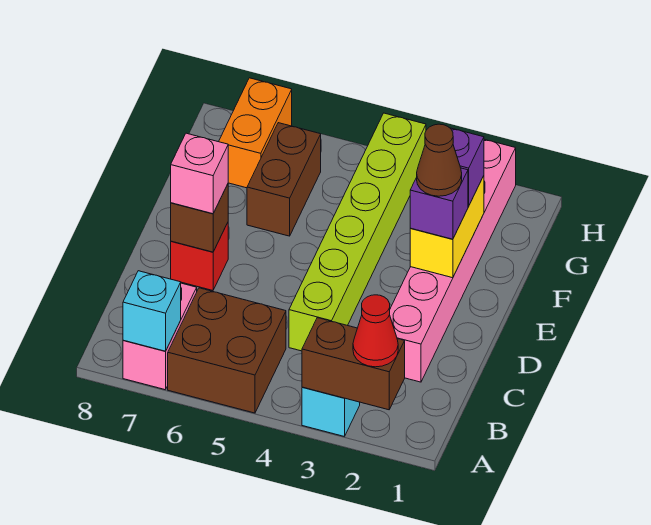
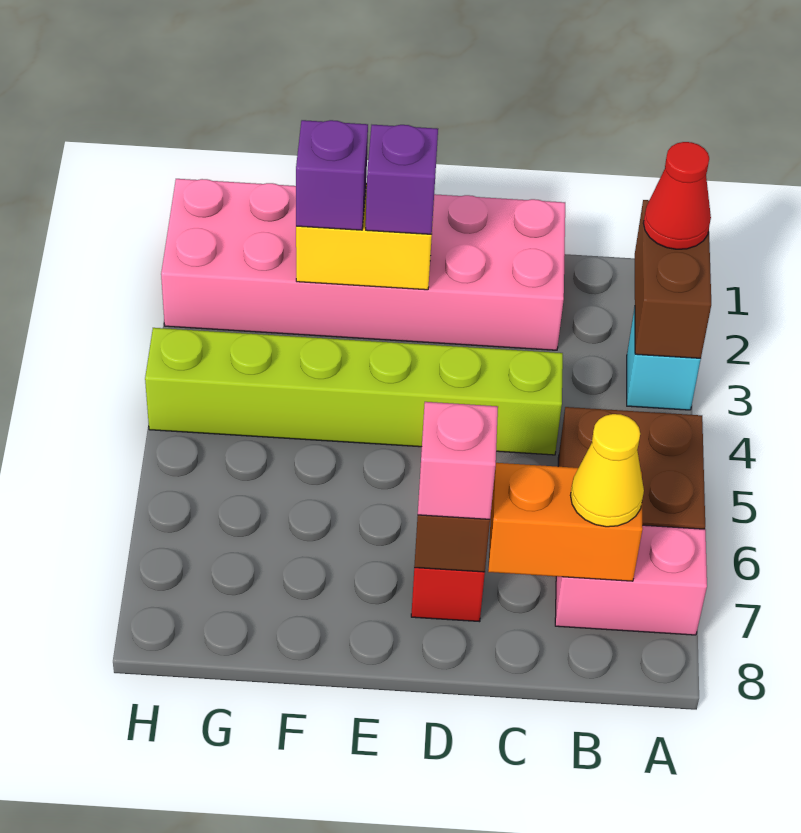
cyan brick A7 level 2 -> none
none -> yellow cone B7 level 3
pink brick C2:H2 level 1 -> pink brick C1:H2 level 1
brown cone E2 level 4 -> none
brown brick F6:G6 level 1 -> none
orange brick G7:H7 level 1 -> orange brick B7:C7 level 2

